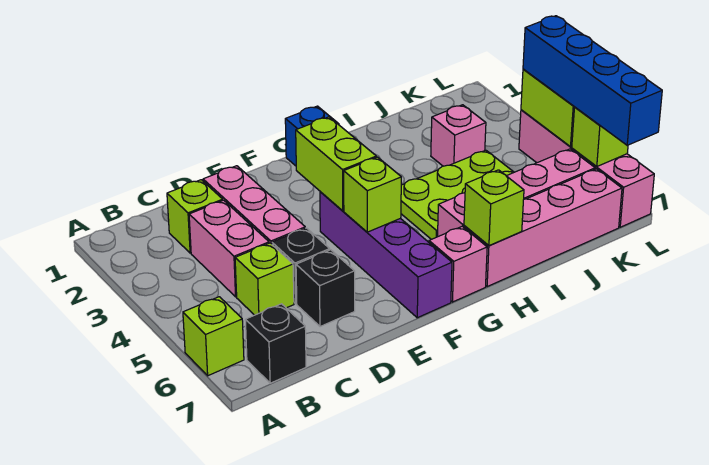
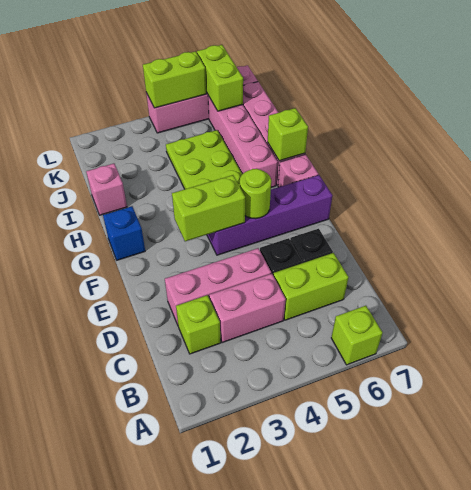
black brick B7 level 1 -> none
lime brick C5 level 1 -> lime brick C5:C6 level 1
lime brick F5 level 2 -> lime round brick F5 level 2
pink brick J3 level 1 -> pink brick I1 level 1
blue brick L4:L7 level 3 -> none
lime brick L6 level 2 -> lime brick K6:L6 level 2

